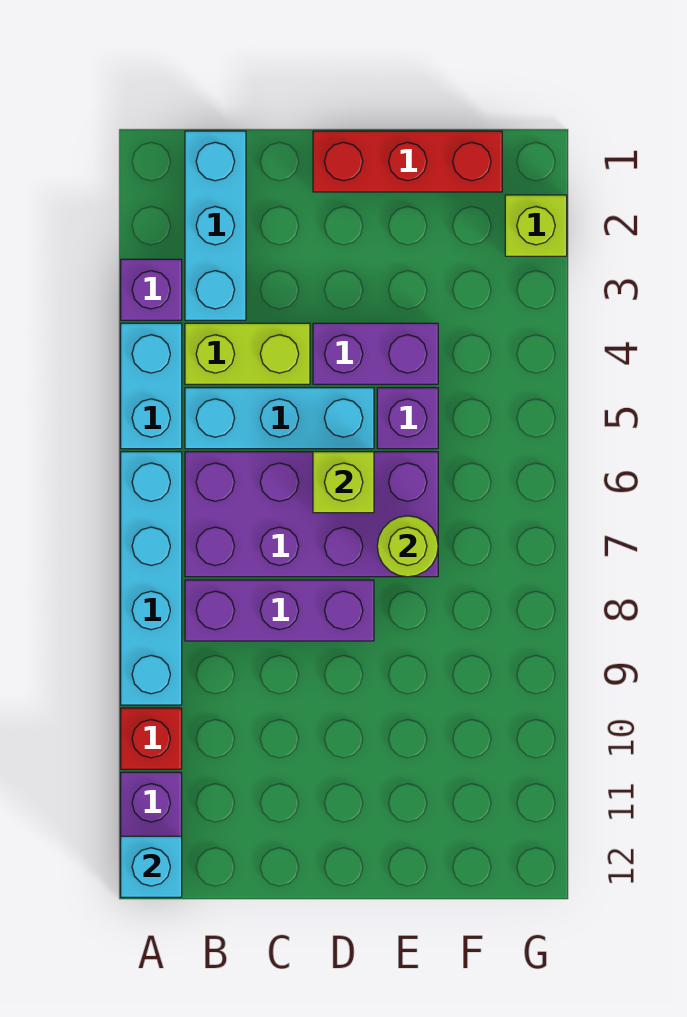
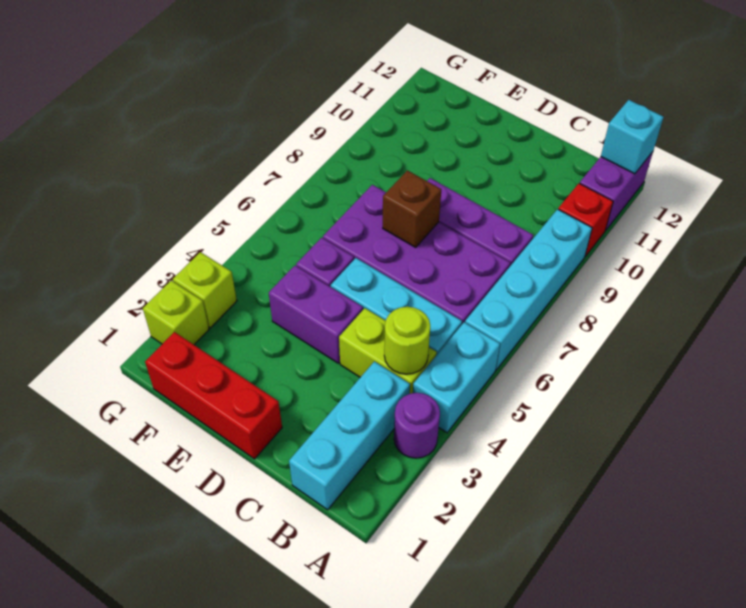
purple brick A3 level 1 -> purple round brick A3 level 1
lime brick D6 level 2 -> lime brick G3 level 1
none -> brown brick D7 level 2
lime round brick E7 level 2 -> lime round brick B4 level 2

